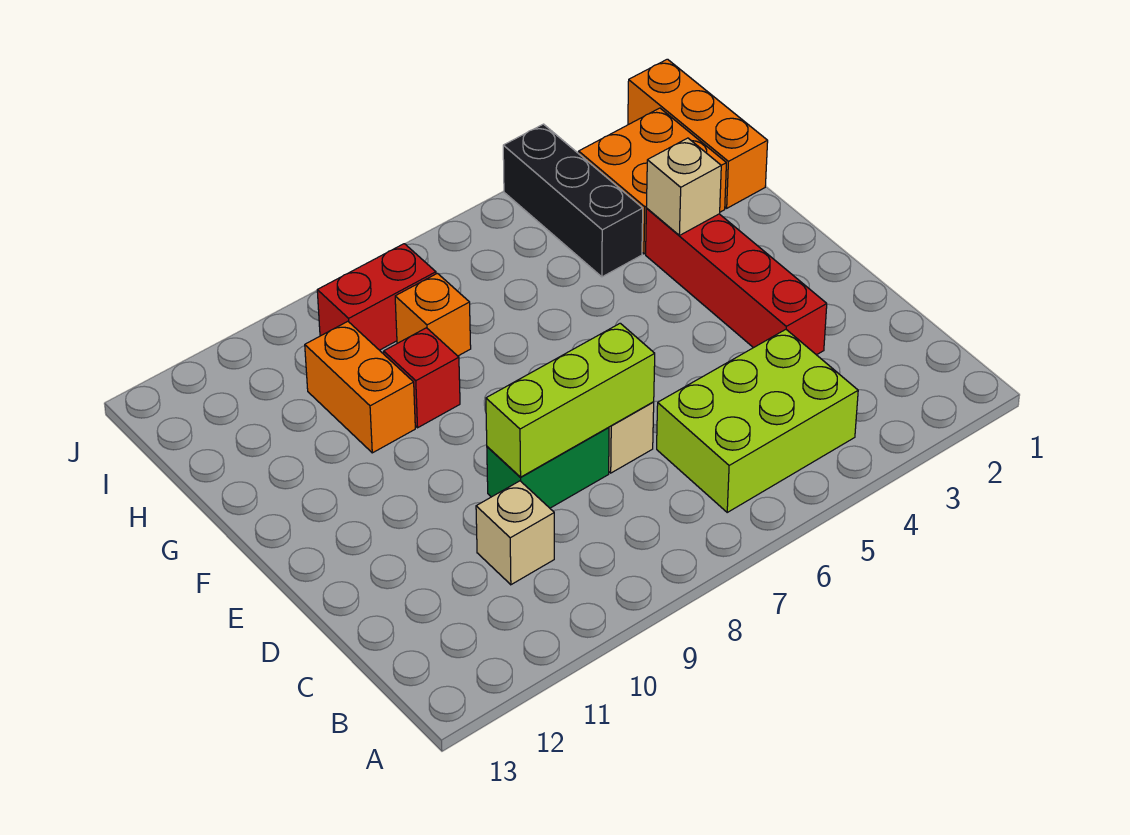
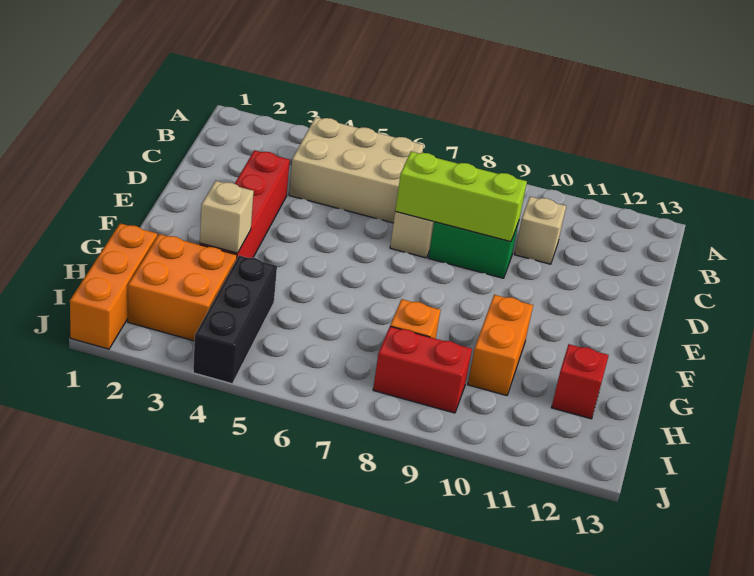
lime brick B4:C6 level 1 -> tan brick B4:C6 level 1
red brick G9 level 1 -> red brick H12 level 1

